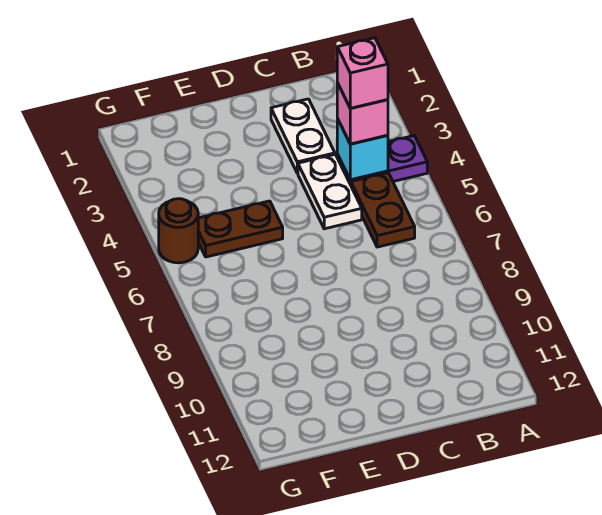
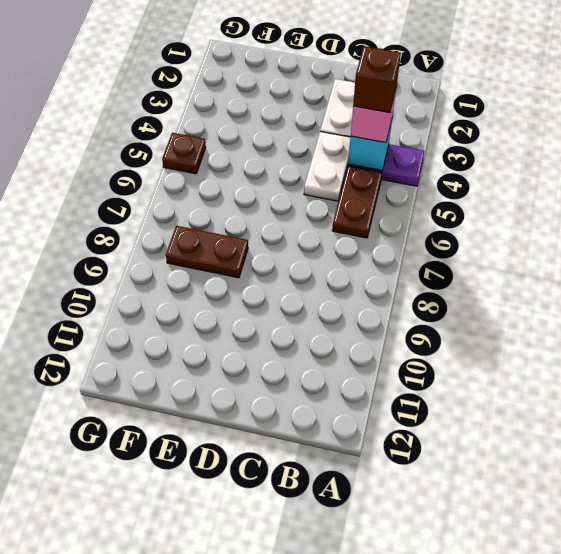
pink brick B4 level 4 -> brown brick B4 level 4
brown plate E5:F5 level 1 -> brown plate E8:F8 level 1
brown round brick G5 level 1 -> brown plate G5 level 1

